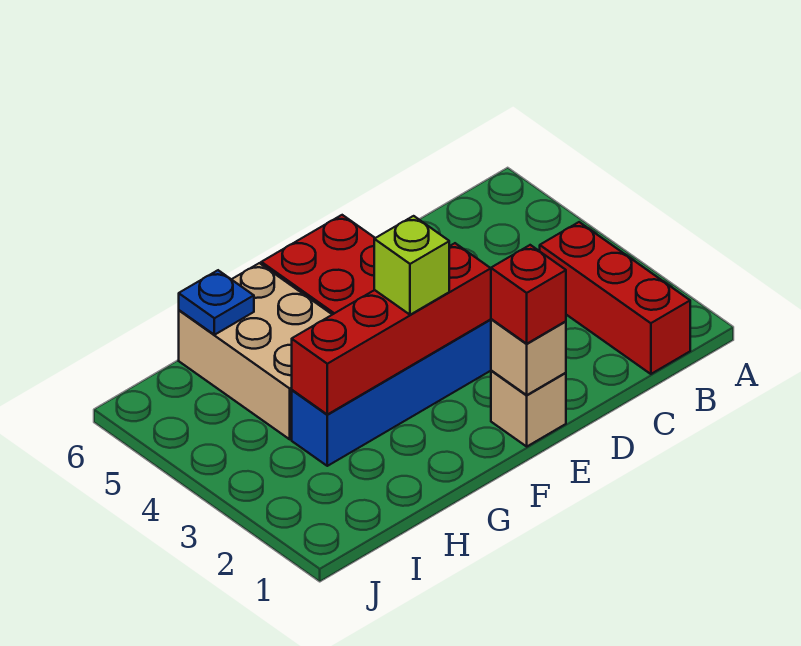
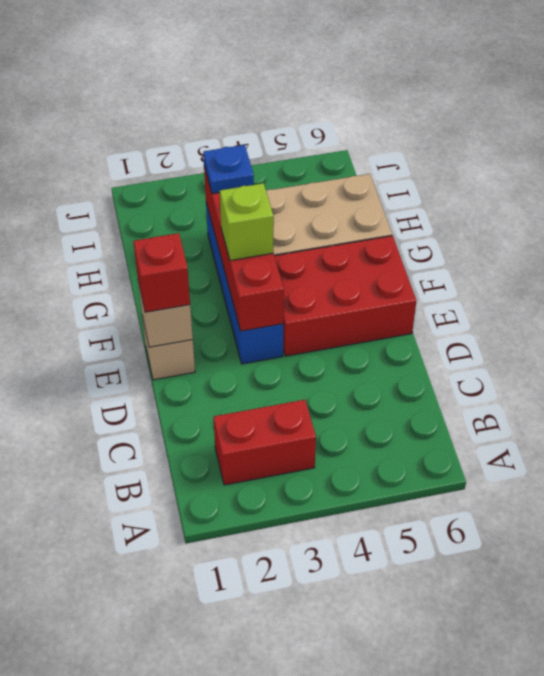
red brick B1:B3 level 1 -> red brick B2:B3 level 1
blue plate H6 level 2 -> blue plate H3 level 3

